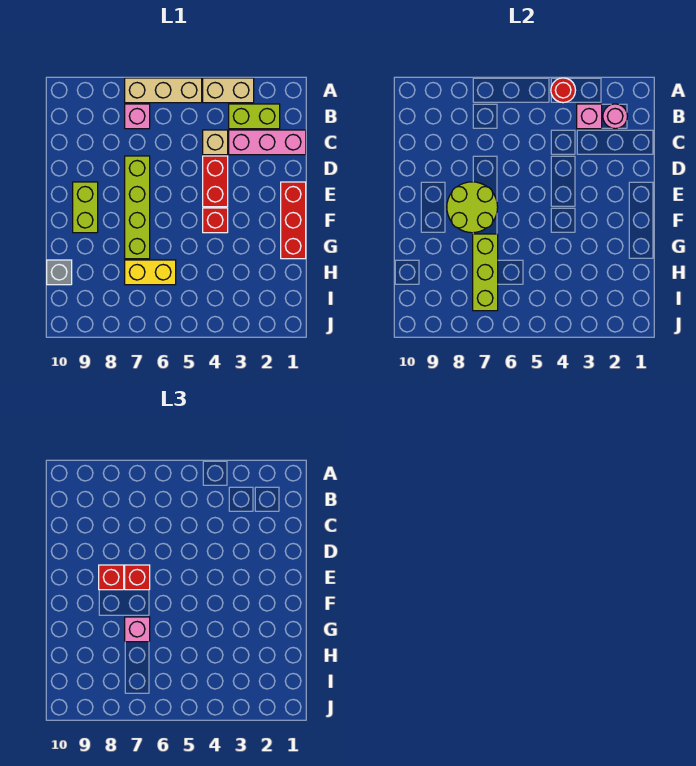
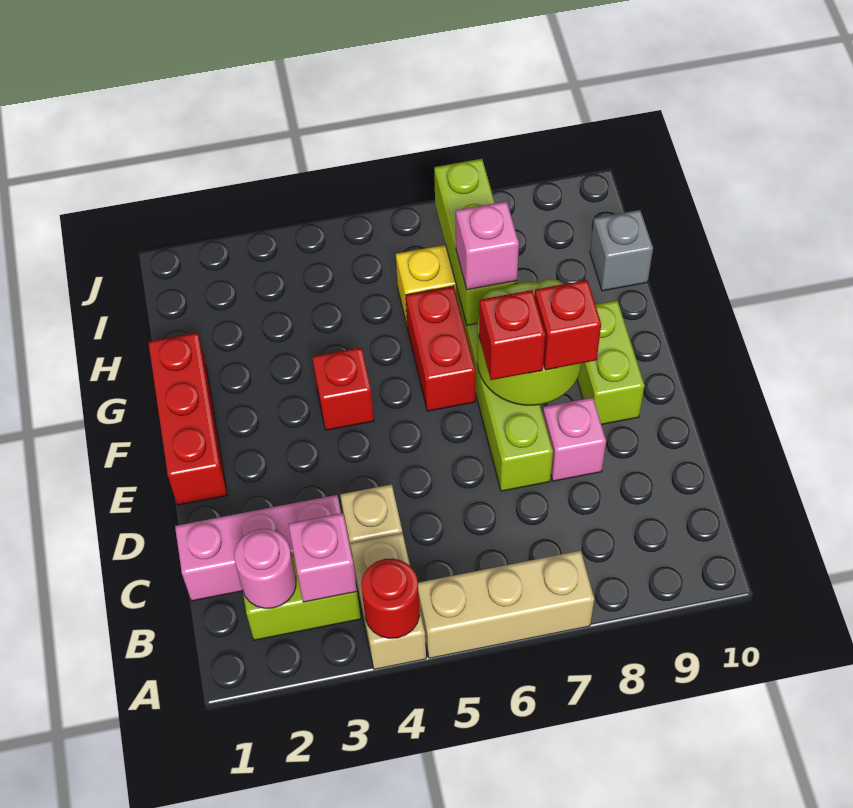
tan brick A3:A4 level 1 -> tan brick A4:B4 level 1
pink brick B7 level 1 -> pink brick D8 level 1
red brick D4:E4 level 1 -> red brick F6:G6 level 1

